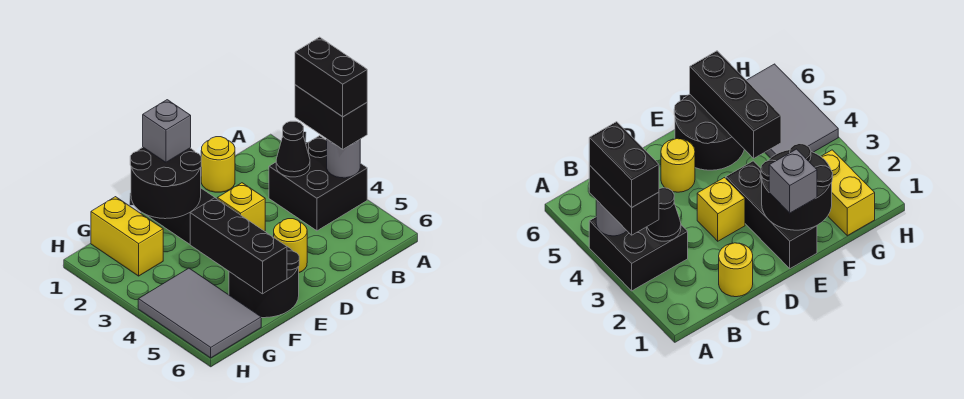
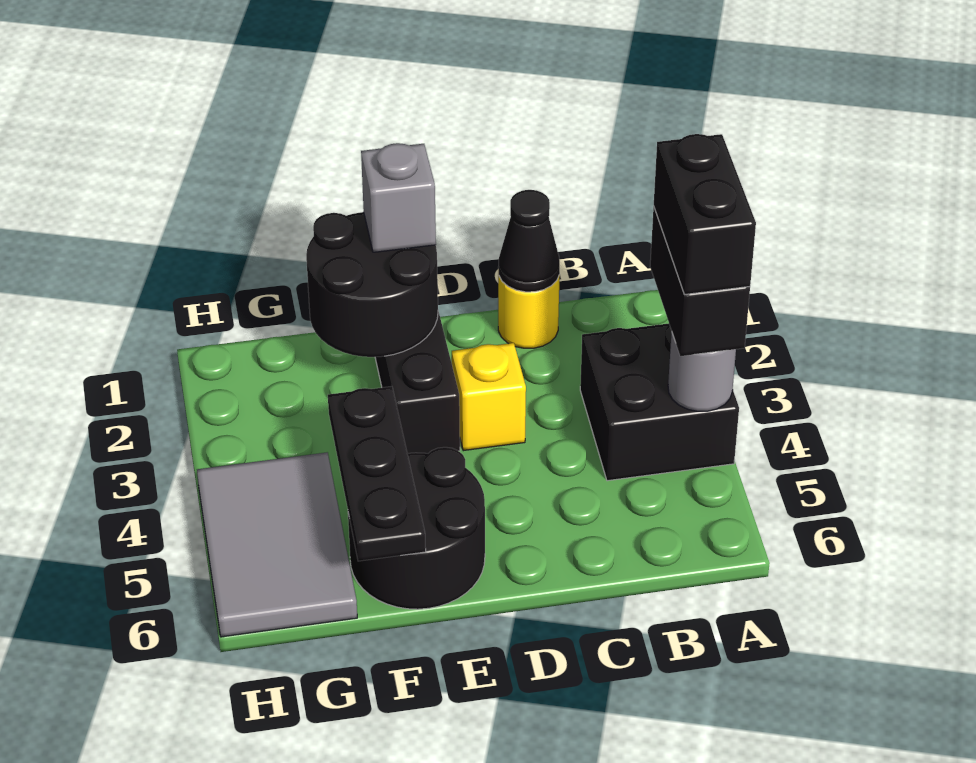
black cone B3 level 2 -> black cone C1 level 2
yellow round brick D5 level 1 -> none
black brick F4:F6 level 2 -> black plate F4:F6 level 2
yellow brick G1:G2 level 1 -> none

